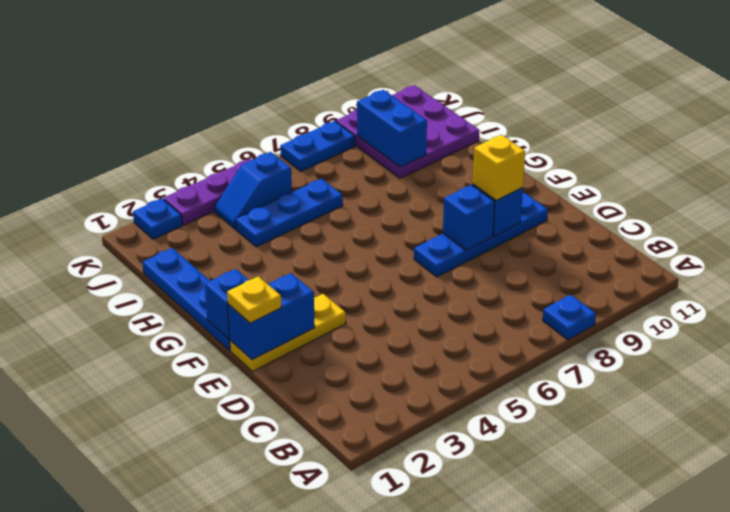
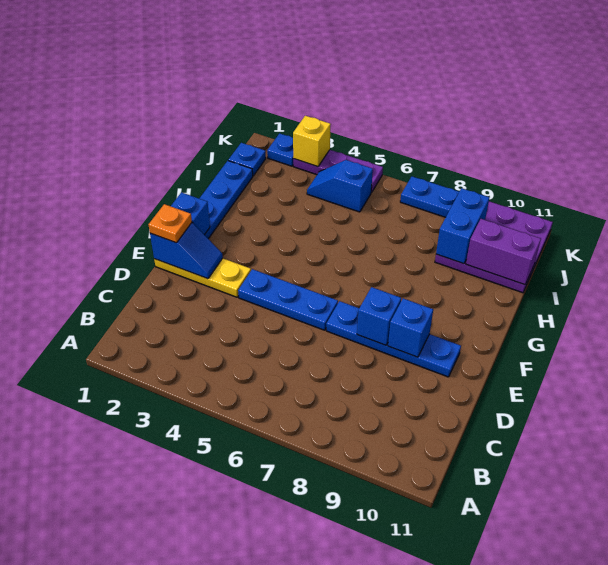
blue plate A8 level 1 -> blue plate J1 level 1
blue brick E1:E2 level 2 -> blue slope E1:E2 level 2 top 1
yellow plate E1 level 3 -> orange plate E1 level 3
yellow brick E9 level 3 -> yellow brick K3 level 2
blue plate I4:I6 level 1 -> blue plate E4:E6 level 1
none -> purple brick I10:I11 level 2

